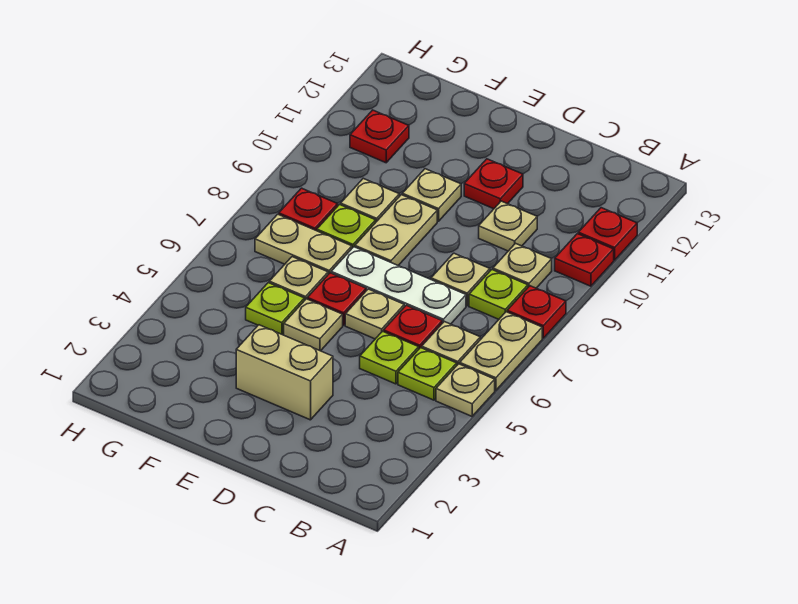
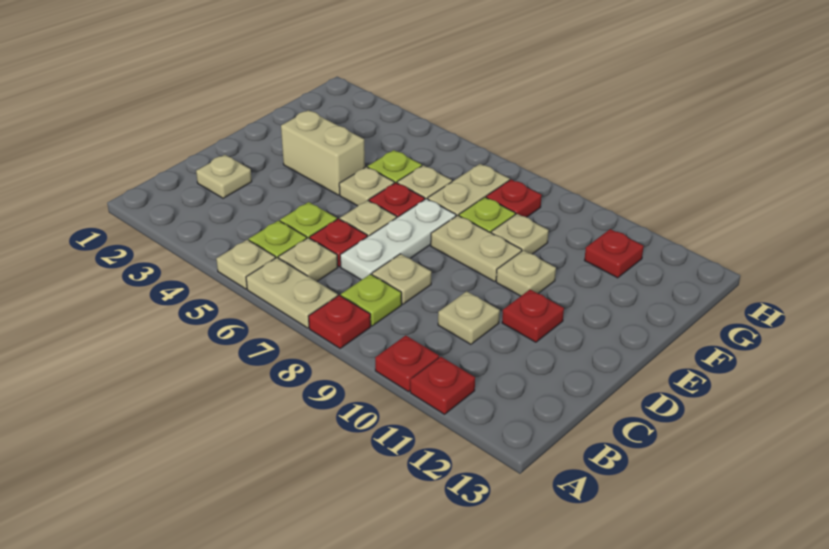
tan plate B9 level 1 -> tan plate C2 level 1
tan brick D3:E3 level 1 -> tan brick E3:E4 level 1

